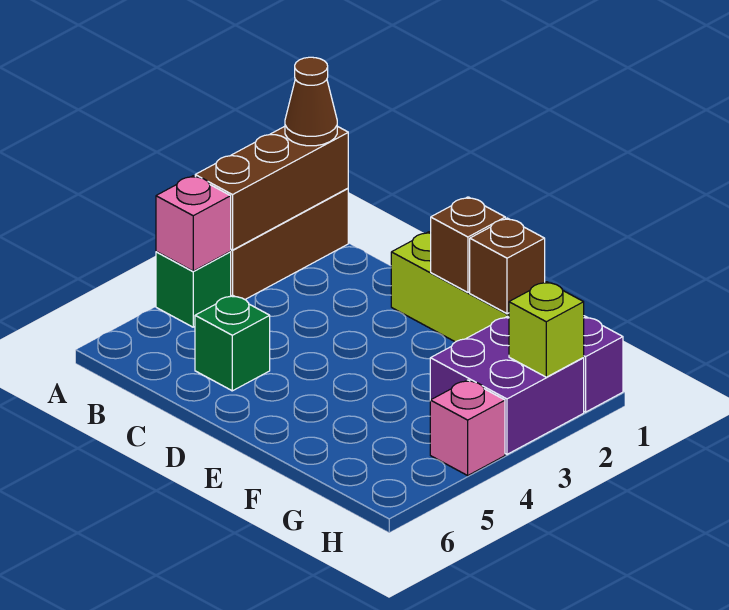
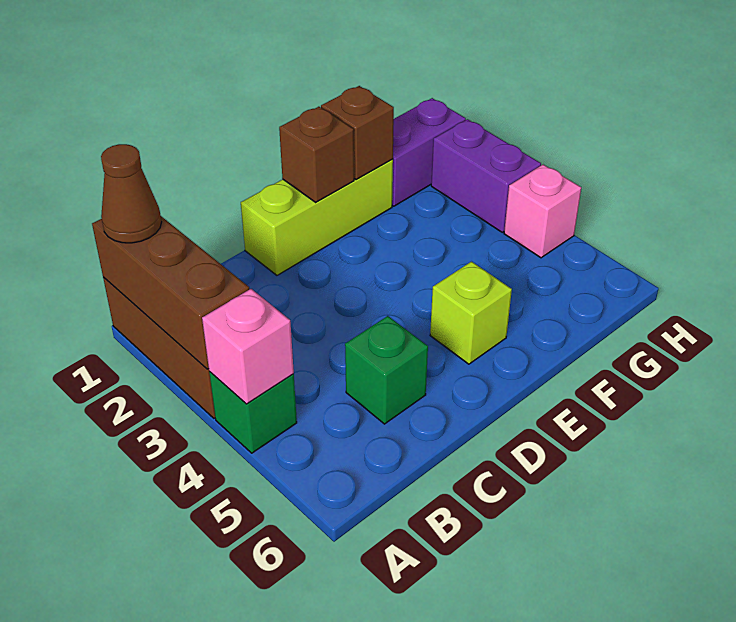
purple brick G2:H3 level 1 -> purple brick H2:H3 level 1
lime brick H2 level 2 -> lime brick E5 level 1

